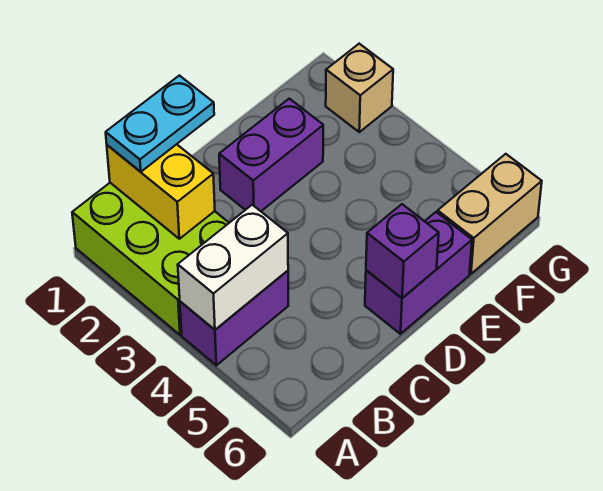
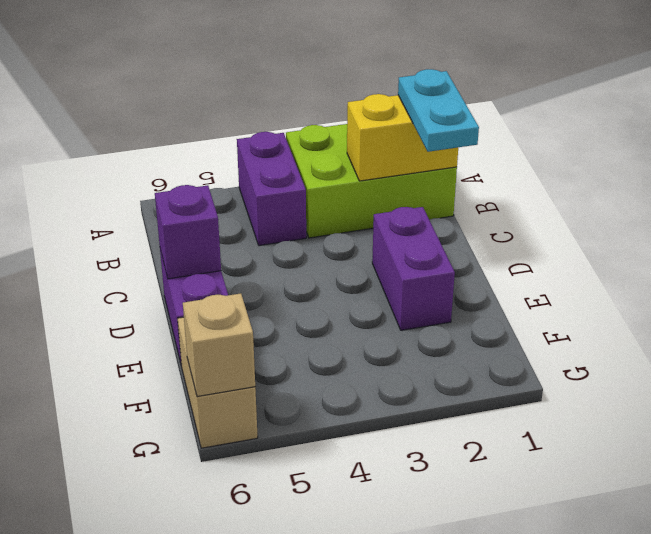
white brick A4:B4 level 2 -> none
tan brick G2 level 1 -> tan brick G6 level 2

